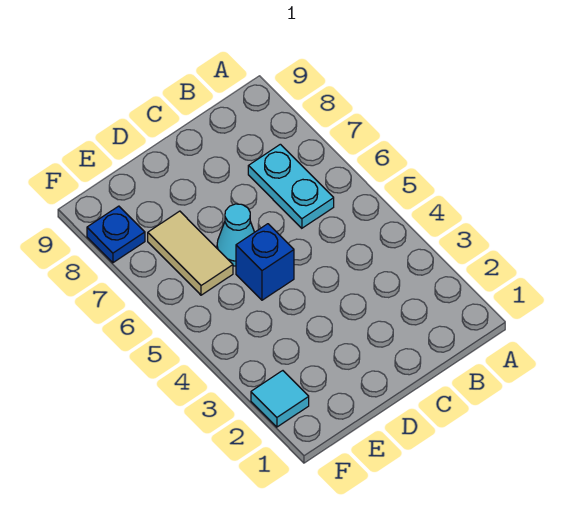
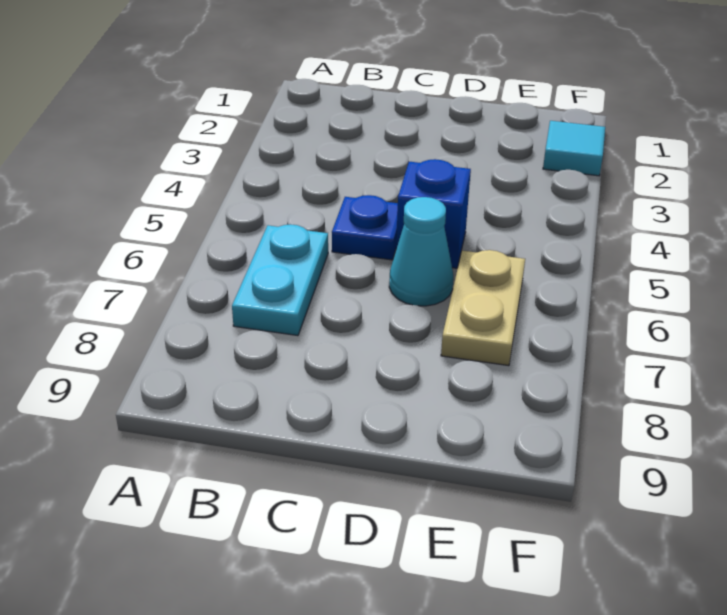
tan tile E6:E7 level 1 -> tan plate E6:E7 level 1
blue plate F8 level 1 -> blue plate C5 level 1

